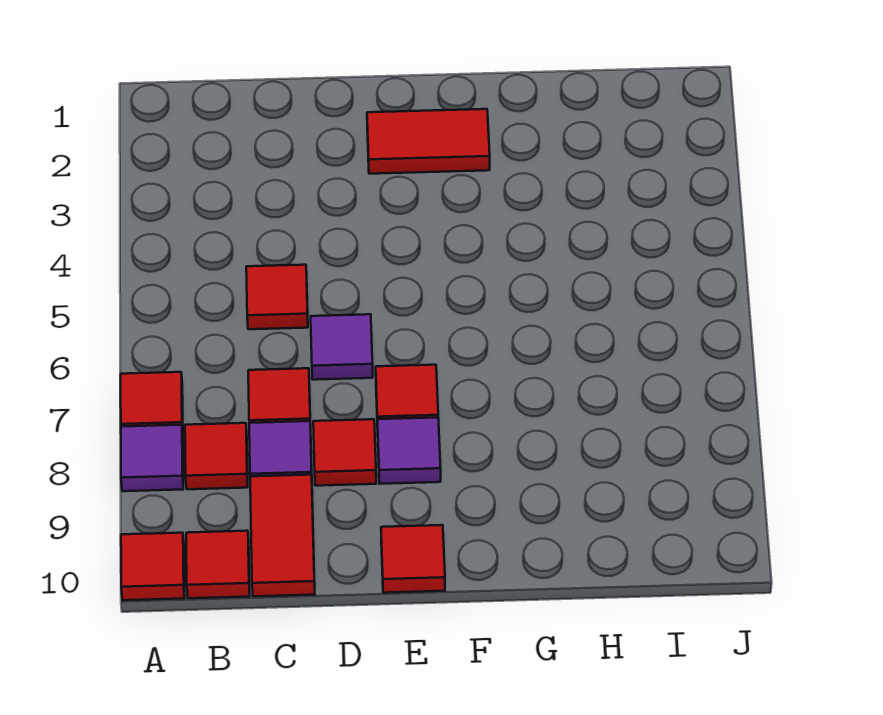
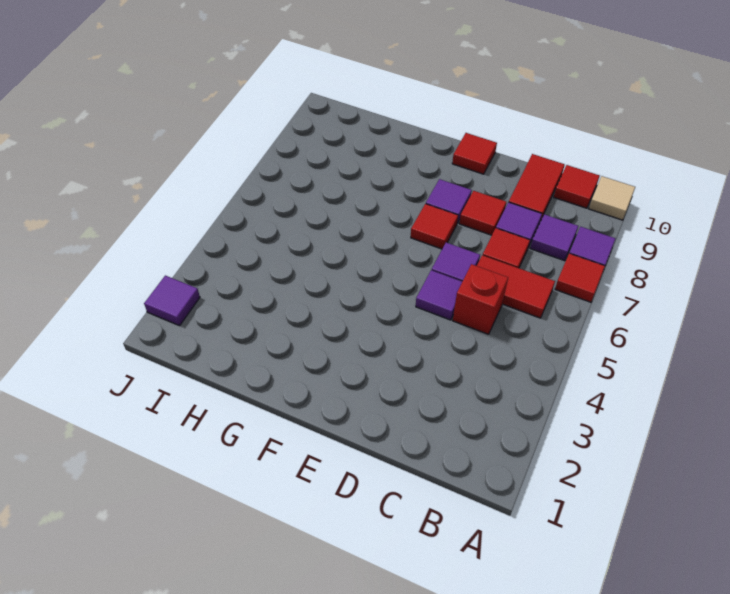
red tile A10 level 1 -> tan tile A10 level 1
red tile B8 level 1 -> purple tile B8 level 1
red tile C5 level 1 -> red brick C5 level 1
none -> purple tile D5 level 1
red tile E2:F2 level 1 -> red tile B6:C6 level 1
none -> purple tile J2 level 1

